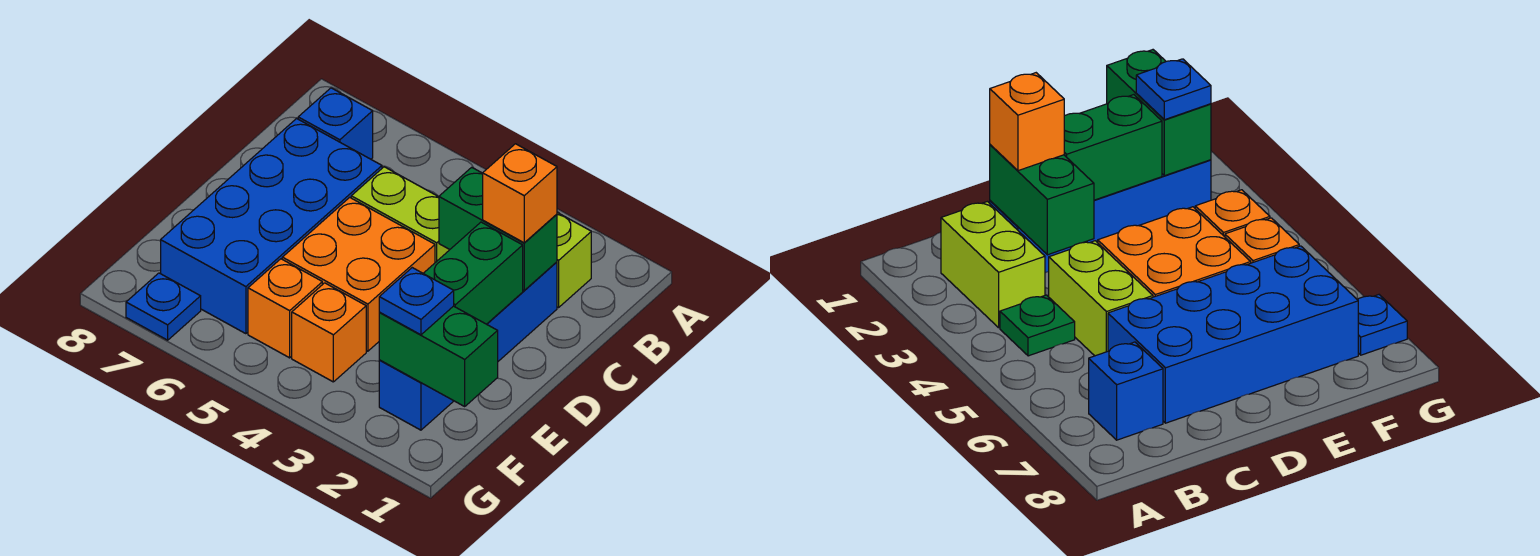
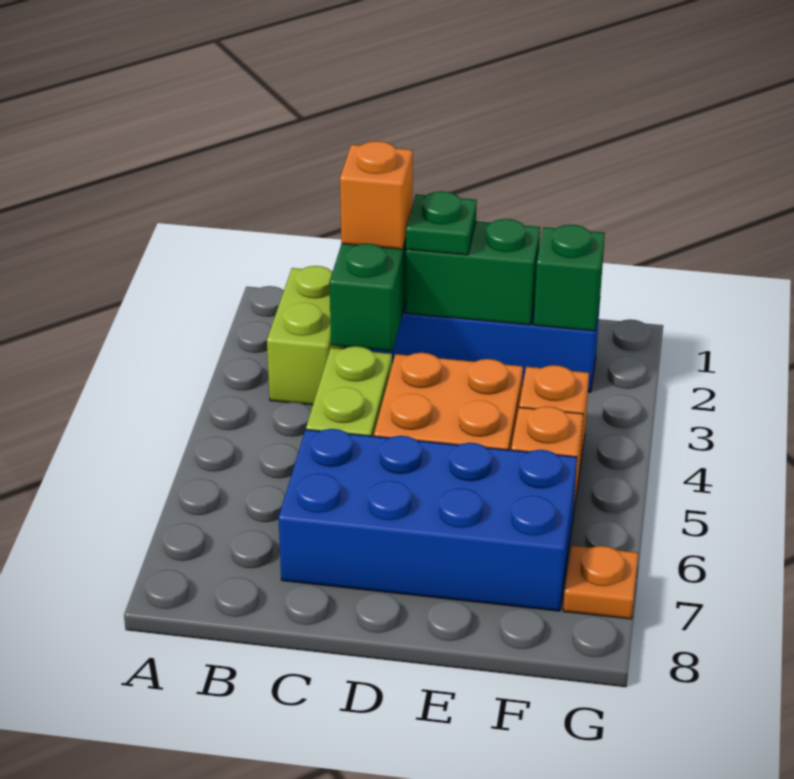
green plate B4 level 1 -> green plate D2 level 3
blue brick B7 level 1 -> none
green brick F1:F2 level 2 -> green brick F2 level 2
blue plate F2 level 3 -> none
blue plate G7 level 1 -> orange plate G7 level 1

